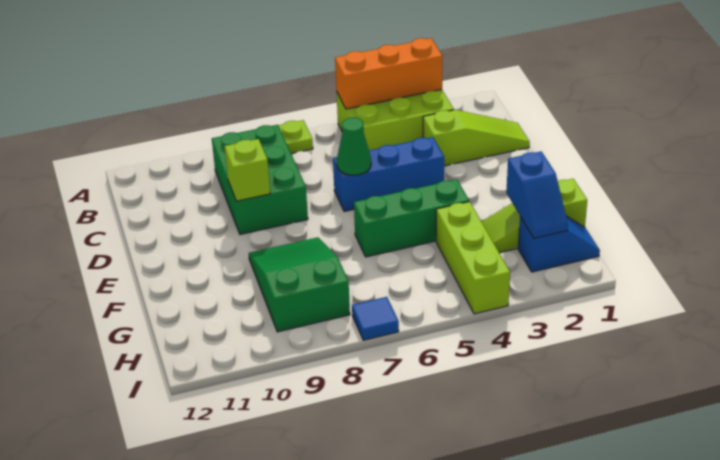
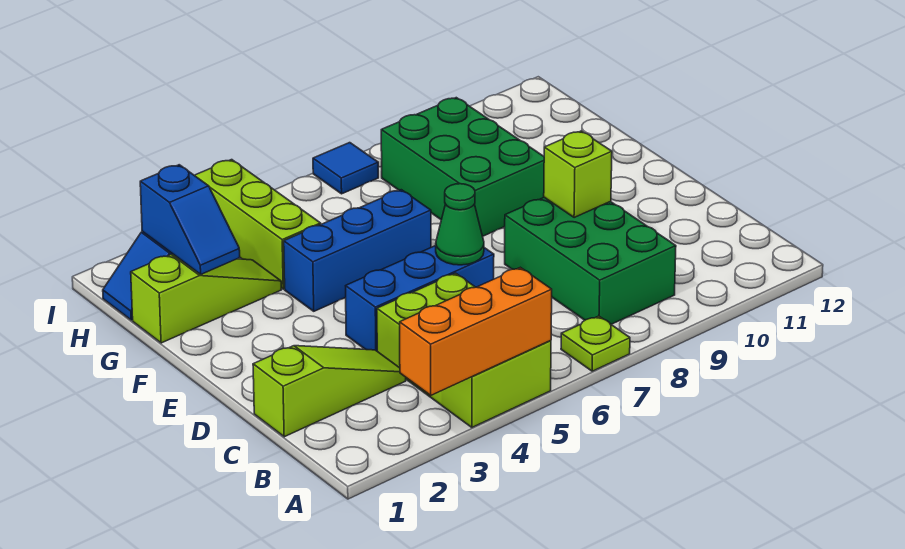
lime brick A3:B5 level 1 -> lime brick A4:C5 level 1
lime slope C1:C3 level 1 top 3 -> lime slope C1:C3 level 1 top 1
green brick F4:F6 level 1 -> blue brick F4:F6 level 1
green slope F8:H9 level 1 top H -> green brick F8:H9 level 1
blue slope G2:H2 level 2 top G -> blue slope G2:H2 level 2 top H

